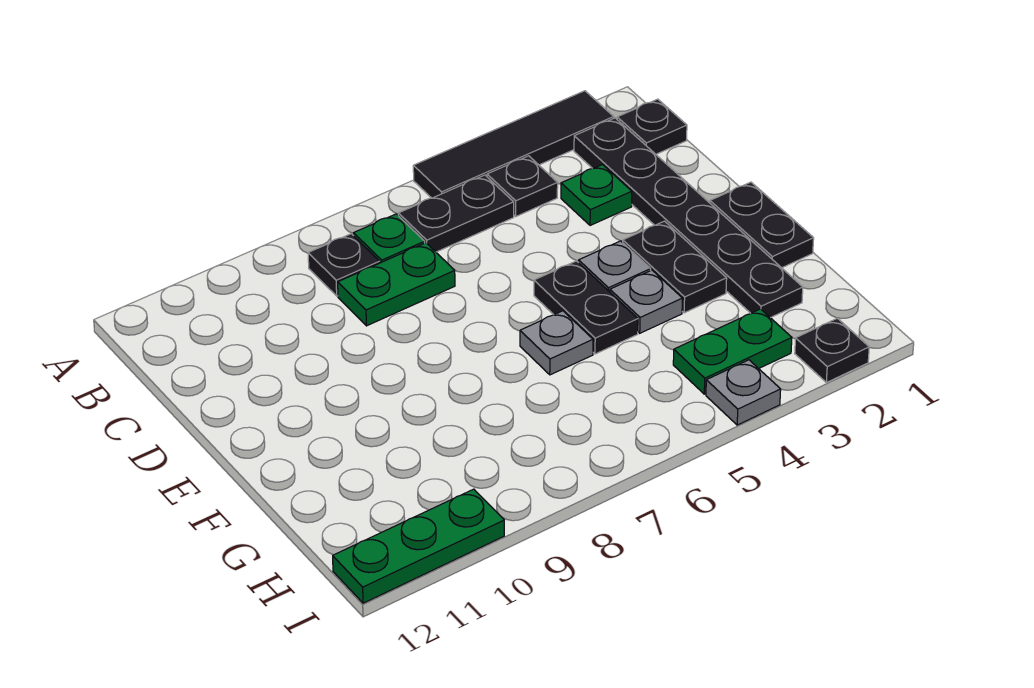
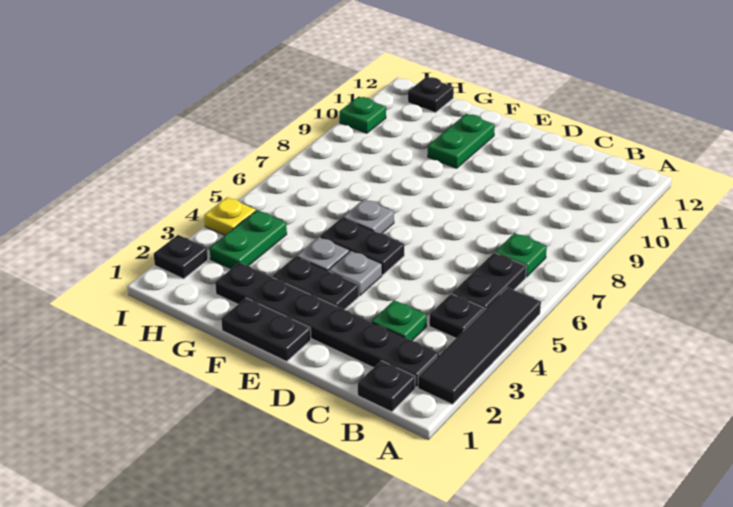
black plate B8 level 1 -> black plate H12 level 1
green plate C7:C8 level 1 -> green plate F10:F11 level 1
grey plate I4 level 1 -> yellow plate I4 level 1
green plate I10:I12 level 1 -> green plate I10 level 1

